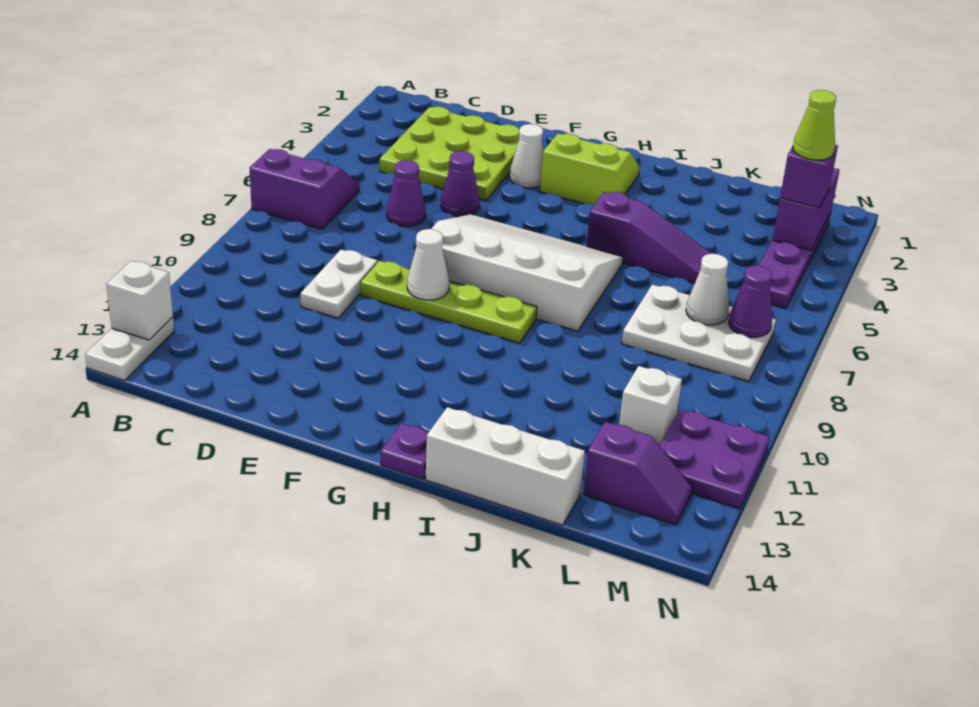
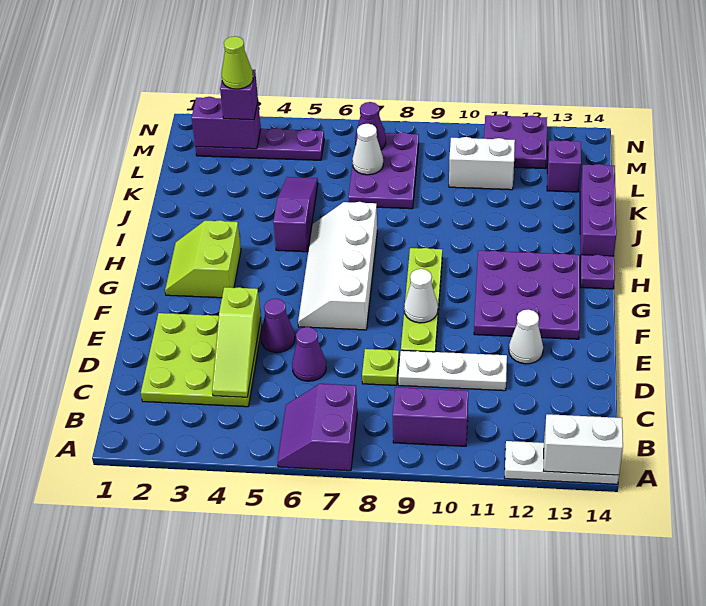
white plate A13:A14 level 1 -> white plate A12:A14 level 1
white brick A13 level 2 -> white brick A13:A14 level 2
none -> purple brick B9:B10 level 1
none -> lime slope C4:E4 level 2 top E
none -> lime plate D8 level 1
white plate D9:D10 level 1 -> white plate D9:D11 level 1
white cone F3 level 1 -> white cone E12 level 1
white slope F6:I8 level 1 top 8 -> white slope F6:I7 level 1 top 7
none -> purple plate F11:H13 level 1
white brick I14:K14 level 1 -> purple brick I14:K14 level 1
white plate K7:M8 level 1 -> purple plate K7:M8 level 1
white brick L11 level 1 -> white brick L10:L11 level 1

